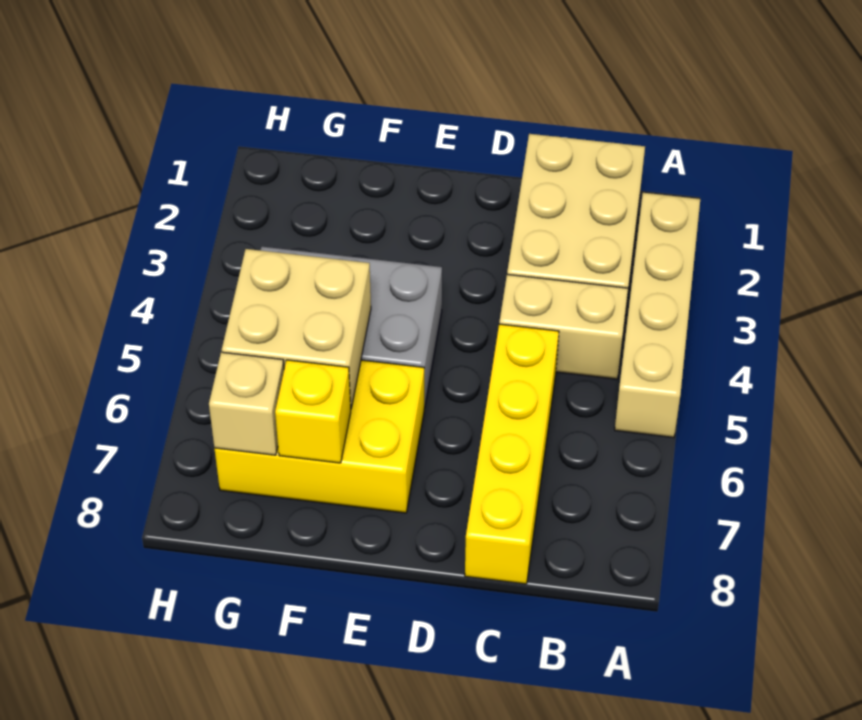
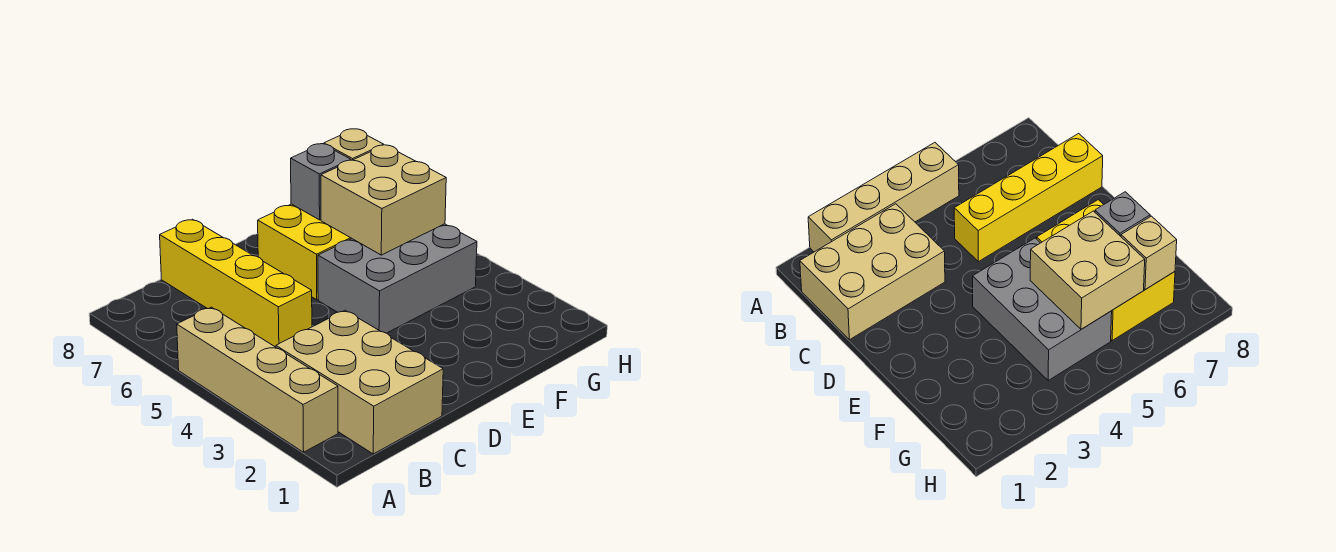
tan brick B4:C4 level 1 -> none
yellow brick F7 level 2 -> grey brick F7 level 2

